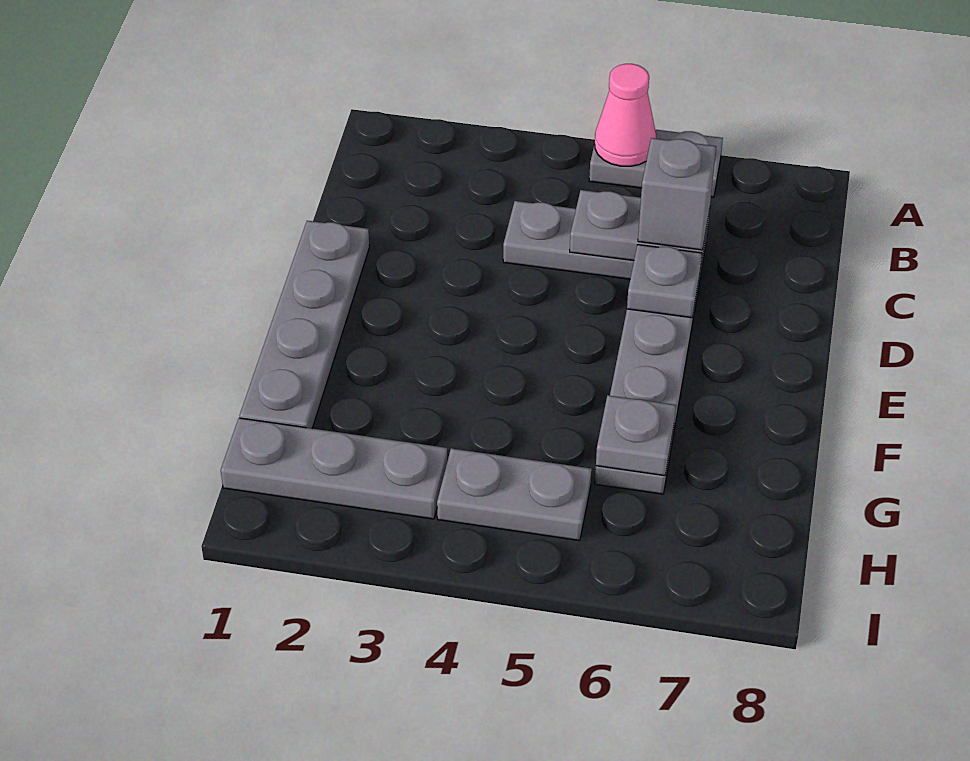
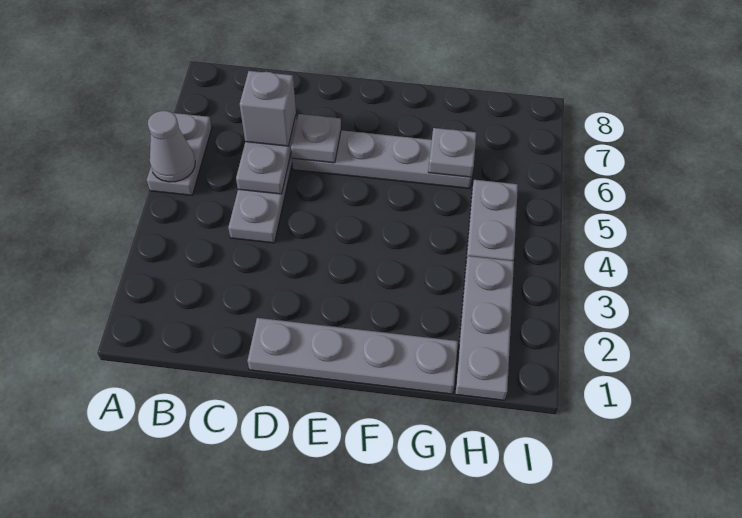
pink cone A5 level 2 -> grey cone A5 level 2

